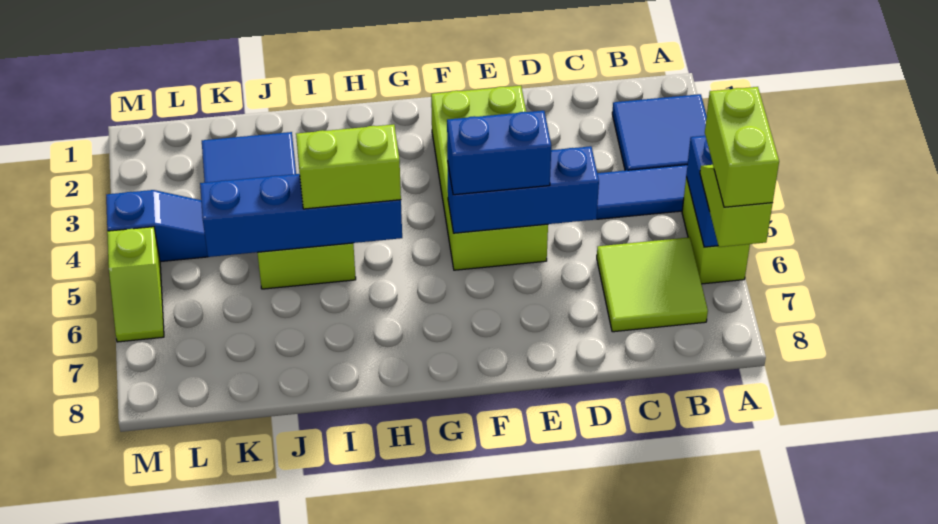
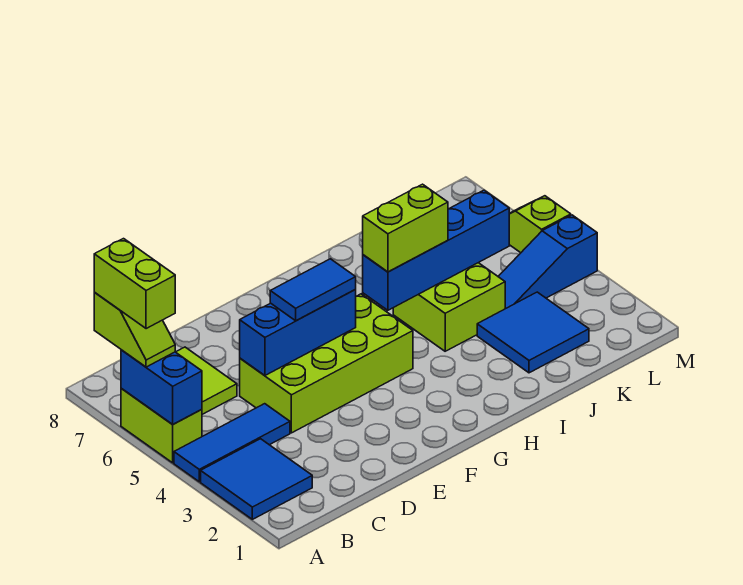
lime brick E2:F5 level 1 -> lime brick D4:G5 level 1
blue brick E5:F5 level 3 -> blue tile E5:F5 level 3

